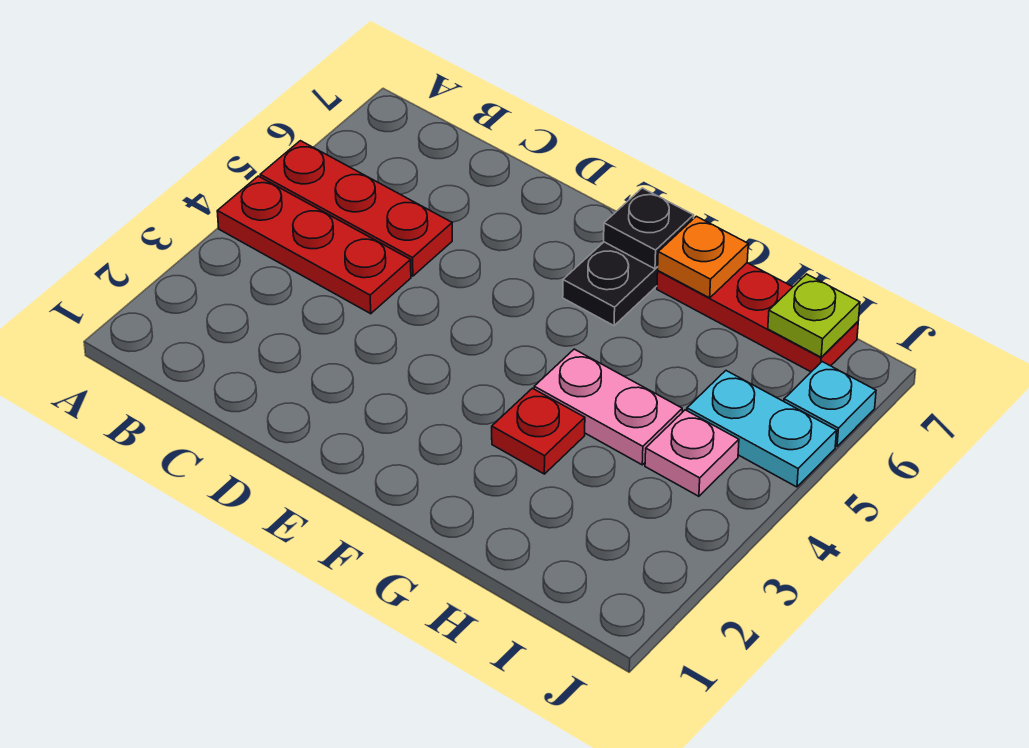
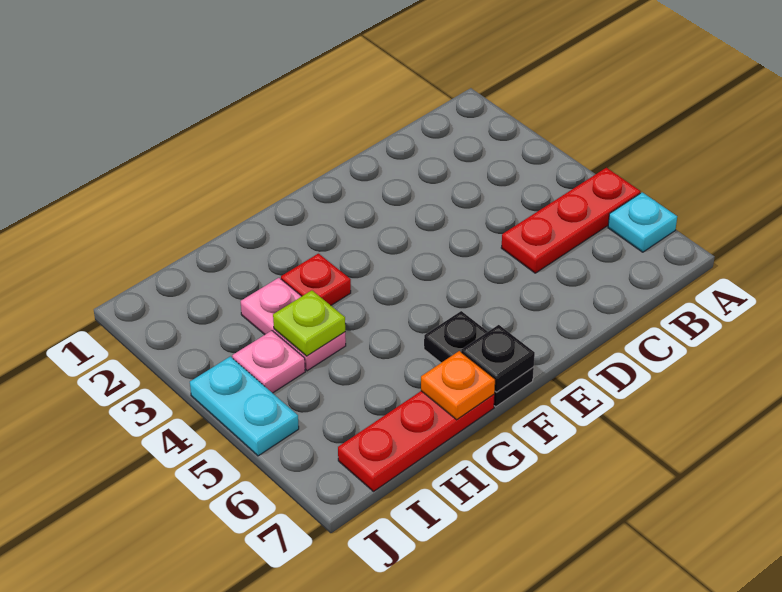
red plate A4:C4 level 1 -> none
pink plate G4:H4 level 1 -> pink plate H3:H4 level 1
cyan plate I5:J5 level 1 -> cyan plate J4:J5 level 1
lime plate I7 level 2 -> lime plate H4 level 2
cyan plate J6 level 1 -> cyan plate A6 level 1

